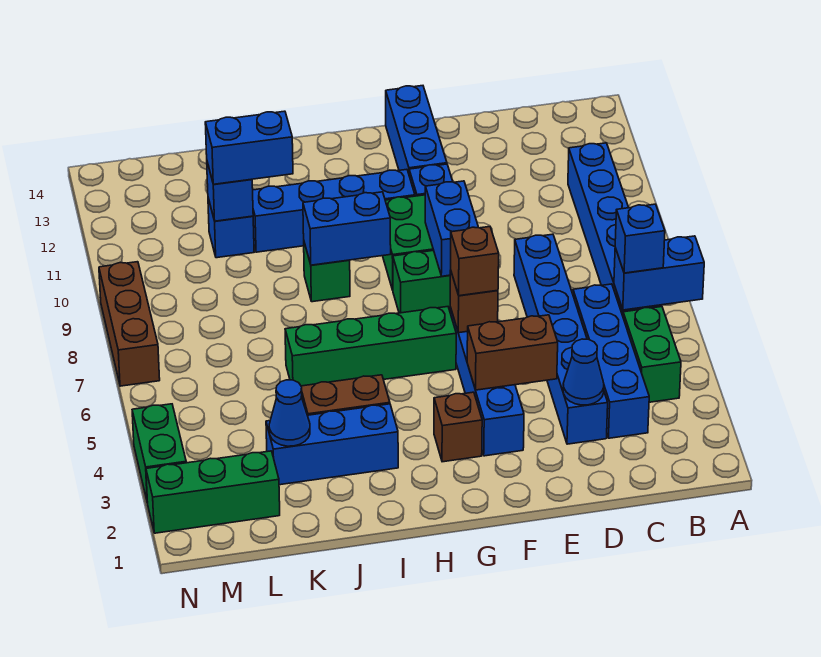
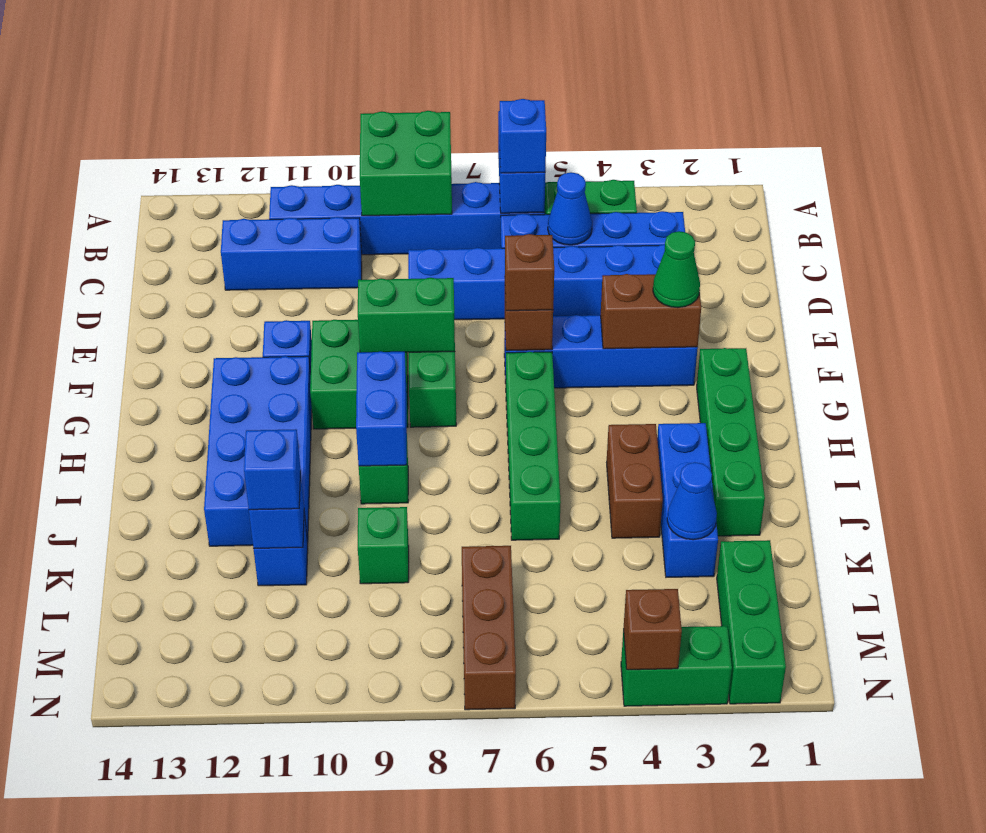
none -> green brick A8:B9 level 2
blue cone D3 level 2 -> blue cone C5 level 2
brown brick E4:F4 level 2 -> brown brick F3:F4 level 2
none -> green cone F3 level 3
blue brick F8:F9 level 2 -> green brick F8:F9 level 2
blue brick F12:F14 level 1 -> blue brick C10:C12 level 1
none -> green brick G2:J2 level 1
brown brick G3 level 1 -> brown brick N4 level 2
blue brick G11:J11 level 1 -> blue brick G11:J12 level 1
blue brick J11:K11 level 3 -> blue brick K11 level 3
none -> green brick K9 level 1
brown brick N7:N9 level 1 -> brown brick L7:N7 level 1

